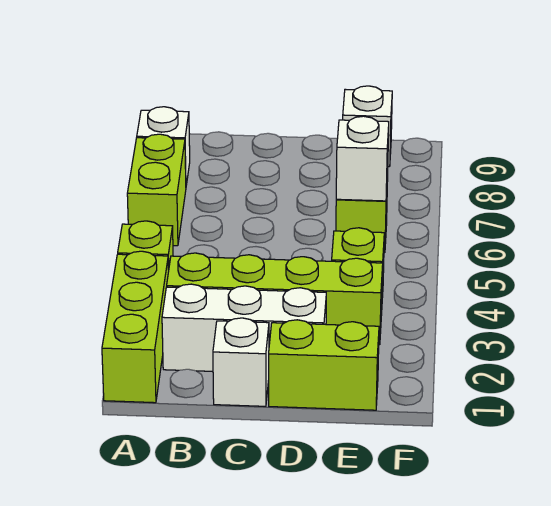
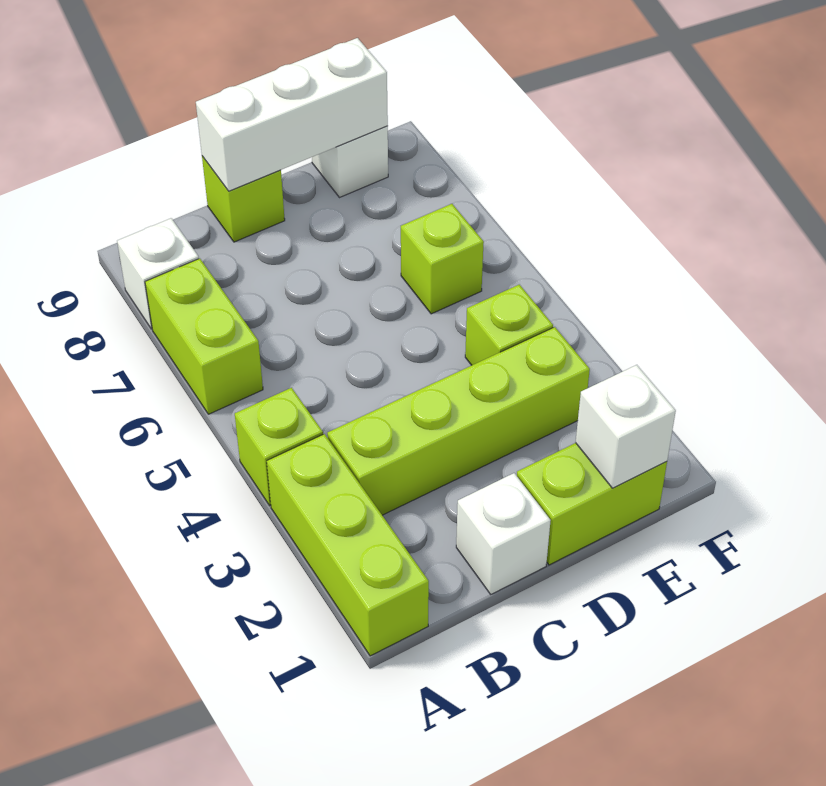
white brick B2:D2 level 1 -> white brick C9:E9 level 2
none -> lime brick C9 level 1
white brick E6 level 2 -> white brick E1 level 2

